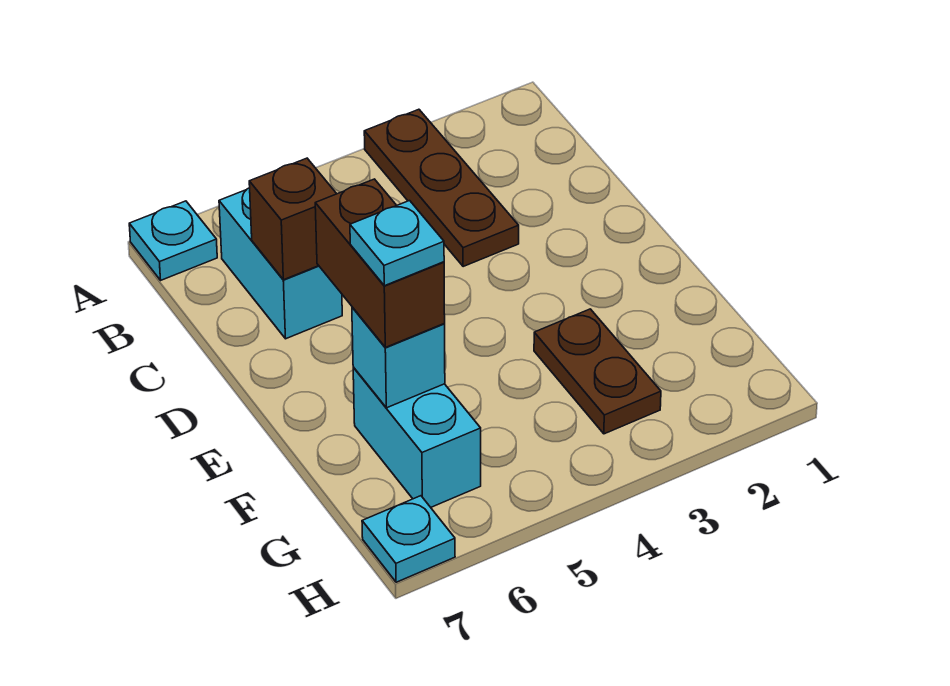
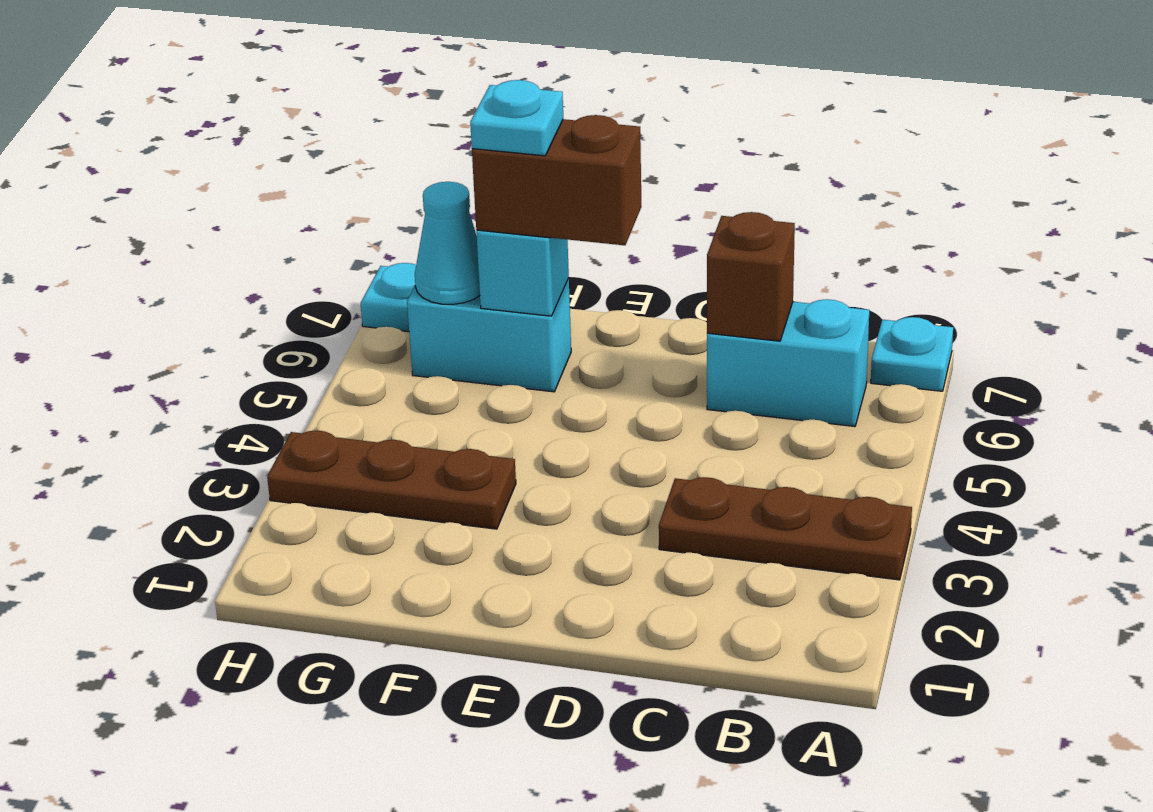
brown plate F3:G3 level 1 -> brown plate F3:H3 level 1
none -> cyan cone G6 level 2

